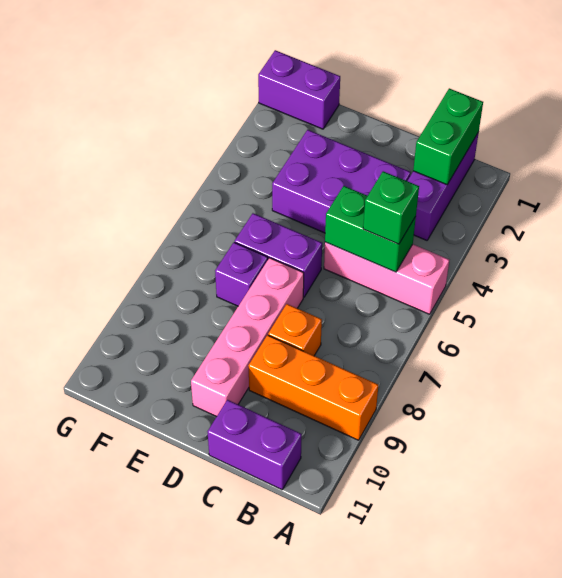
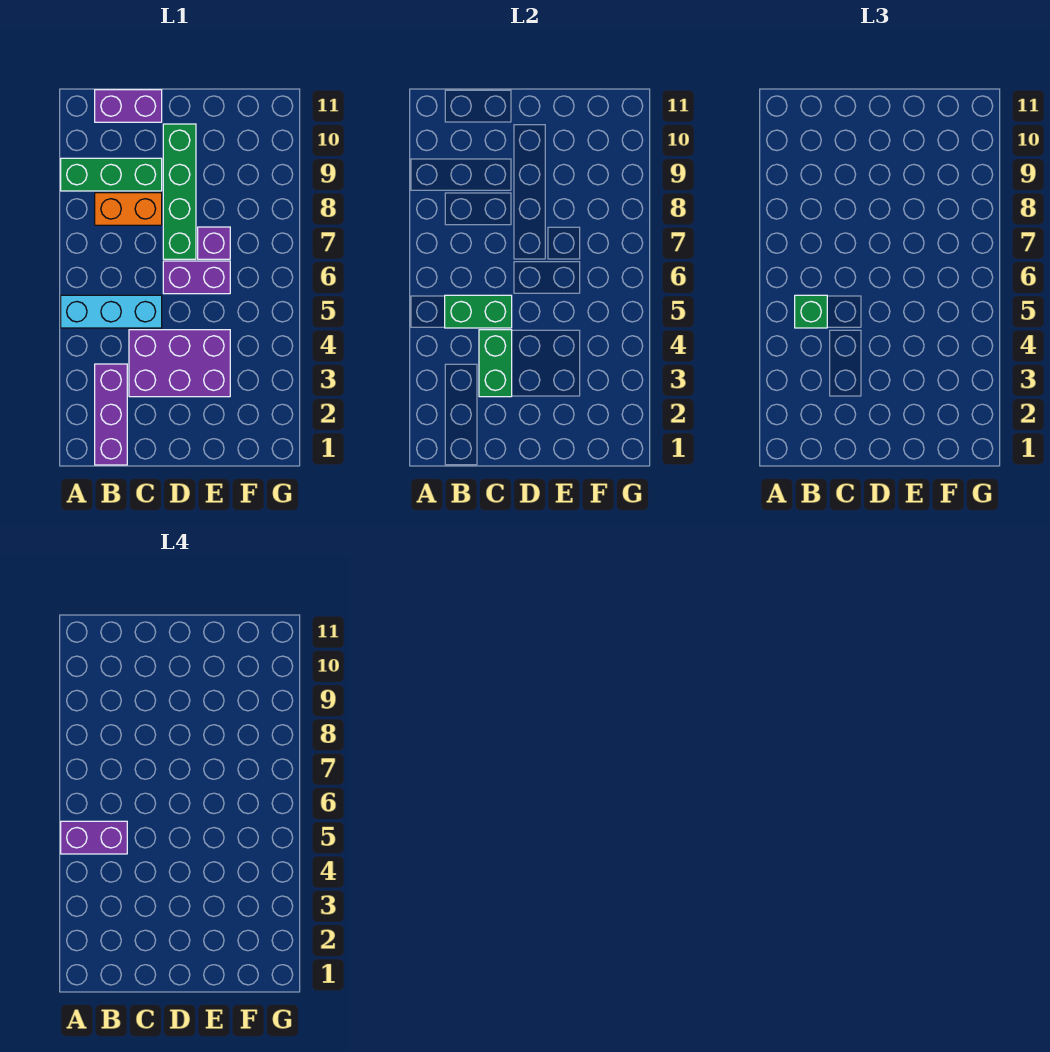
pink brick A5:C5 level 1 -> cyan brick A5:C5 level 1
orange brick A9:C9 level 1 -> green brick A9:C9 level 1
green brick B1:B2 level 2 -> green brick C3:C4 level 2
orange brick C8 level 1 -> orange brick B8:C8 level 1
pink brick D7:D10 level 1 -> green brick D7:D10 level 1
purple brick F1:G1 level 1 -> purple brick A5:B5 level 4

